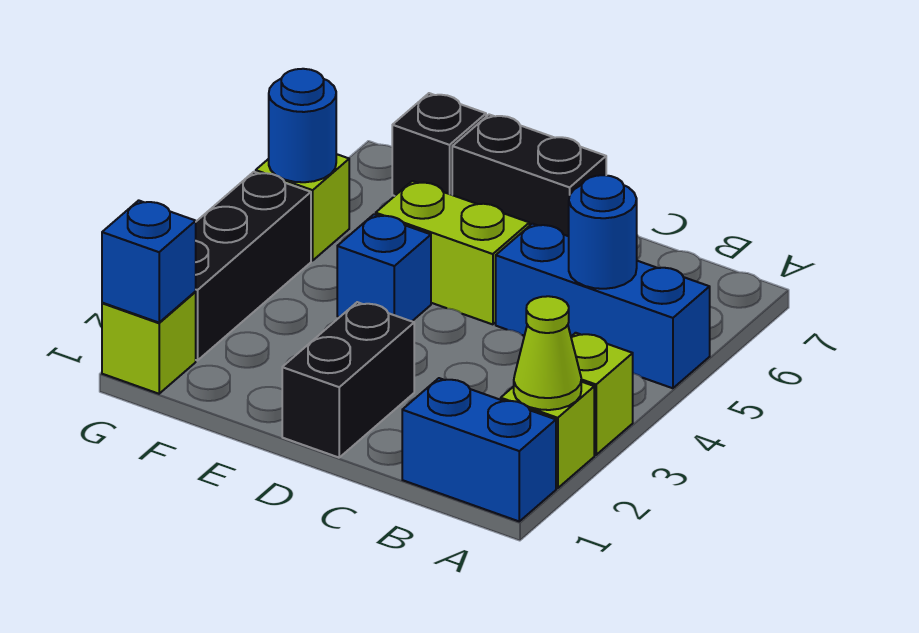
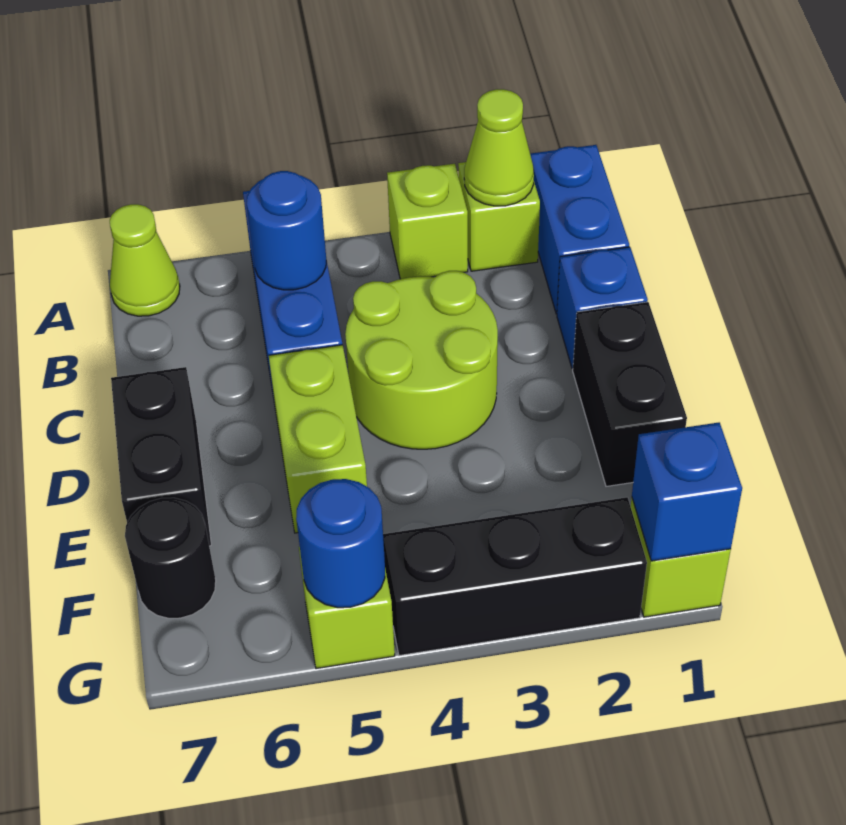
none -> lime cone A7 level 1
none -> lime round brick C3:D4 level 1
black brick D1:D2 level 1 -> black brick D1:E1 level 1
blue brick E4 level 1 -> blue brick C1 level 1
black brick F7 level 1 -> black round brick F7 level 1

